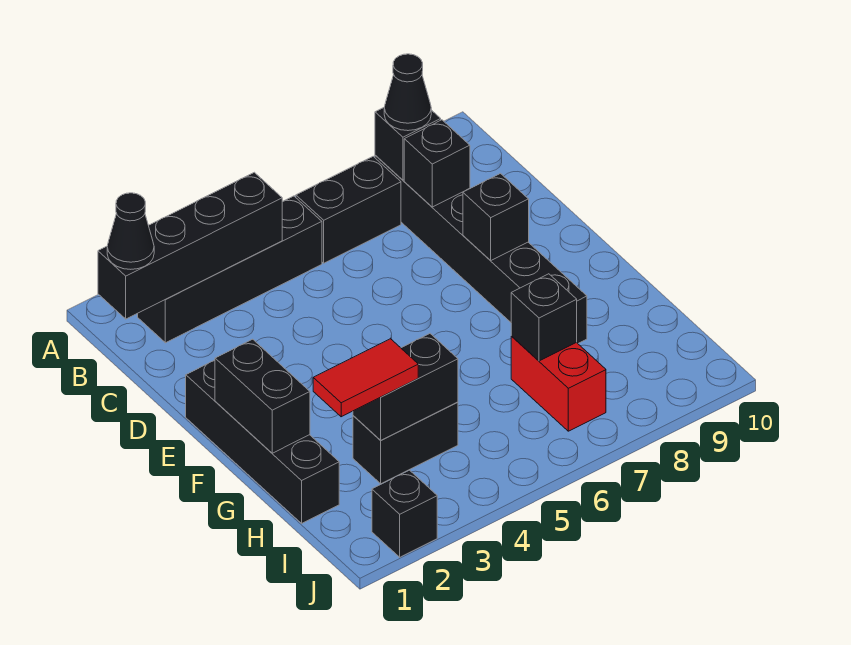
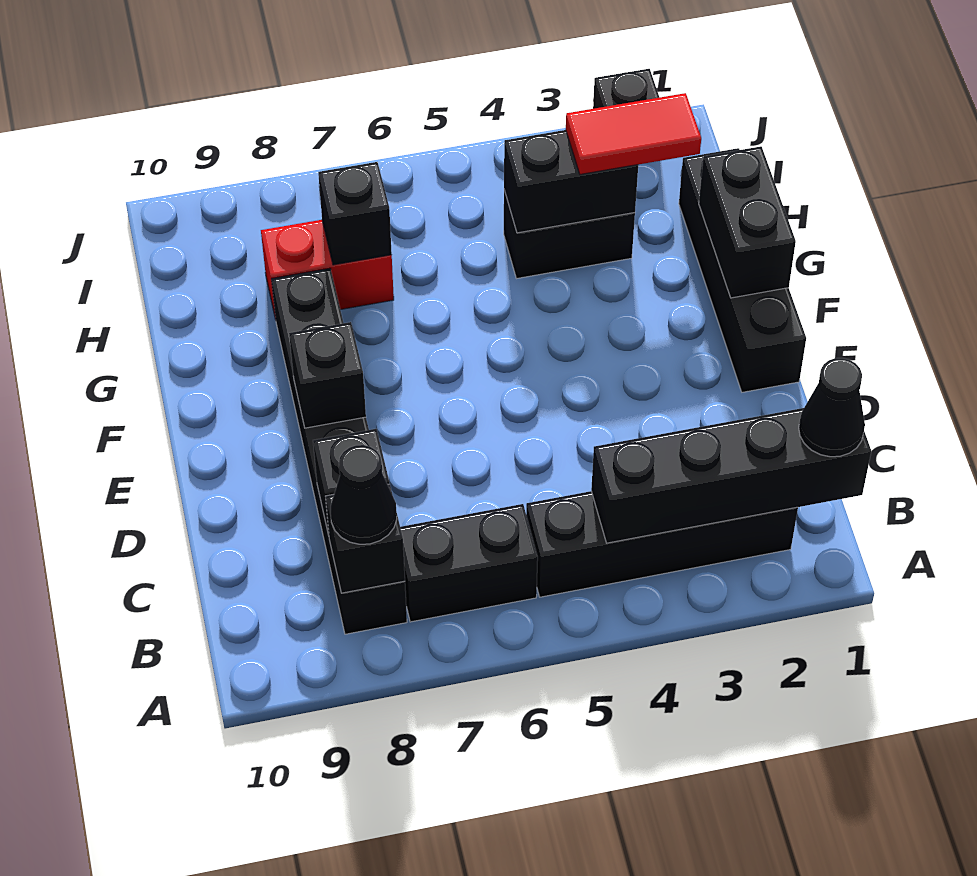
red brick H7:I7 level 1 -> red brick H7:H8 level 1

